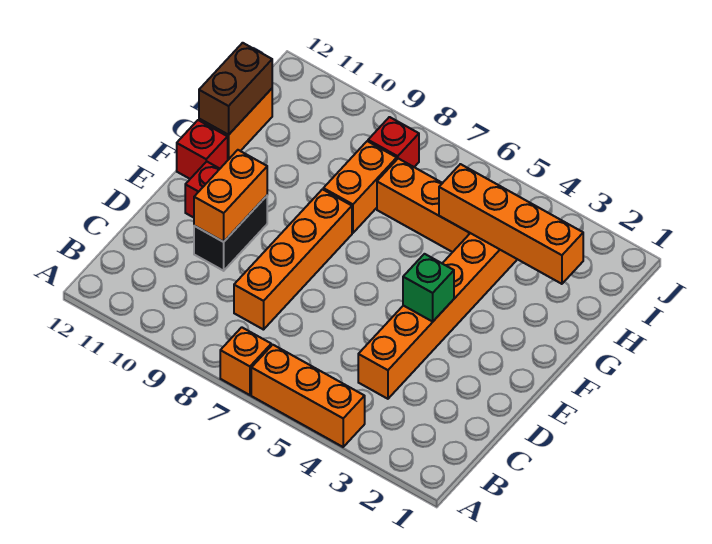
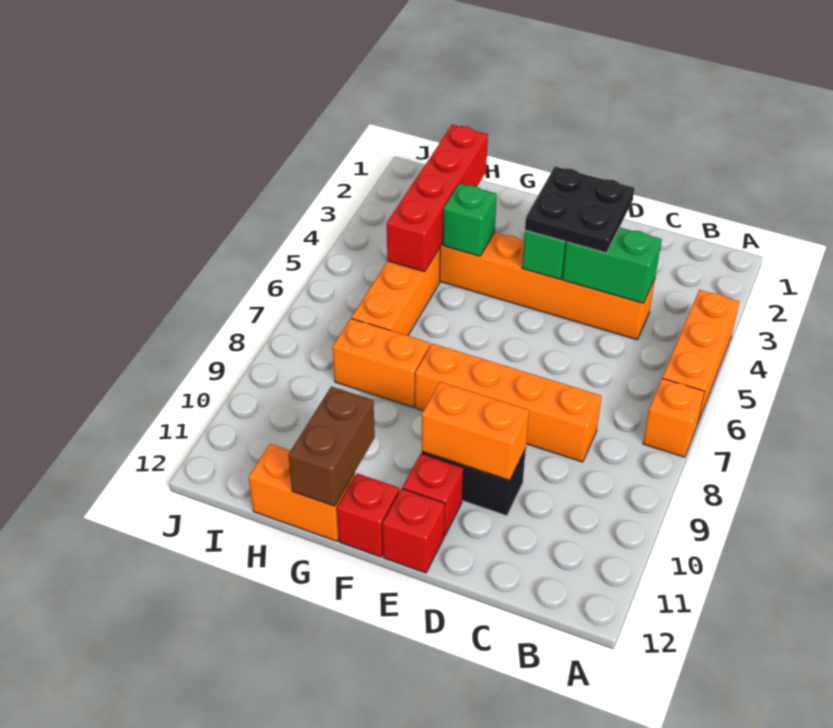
none -> green brick C4:D4 level 2
none -> black plate D3:E4 level 3
none -> green brick G4 level 2
brown brick G12:H12 level 2 -> brown brick G11:G12 level 2
orange brick H2:H5 level 2 -> red brick H2:H5 level 2
red brick I8 level 1 -> red brick E12 level 1

